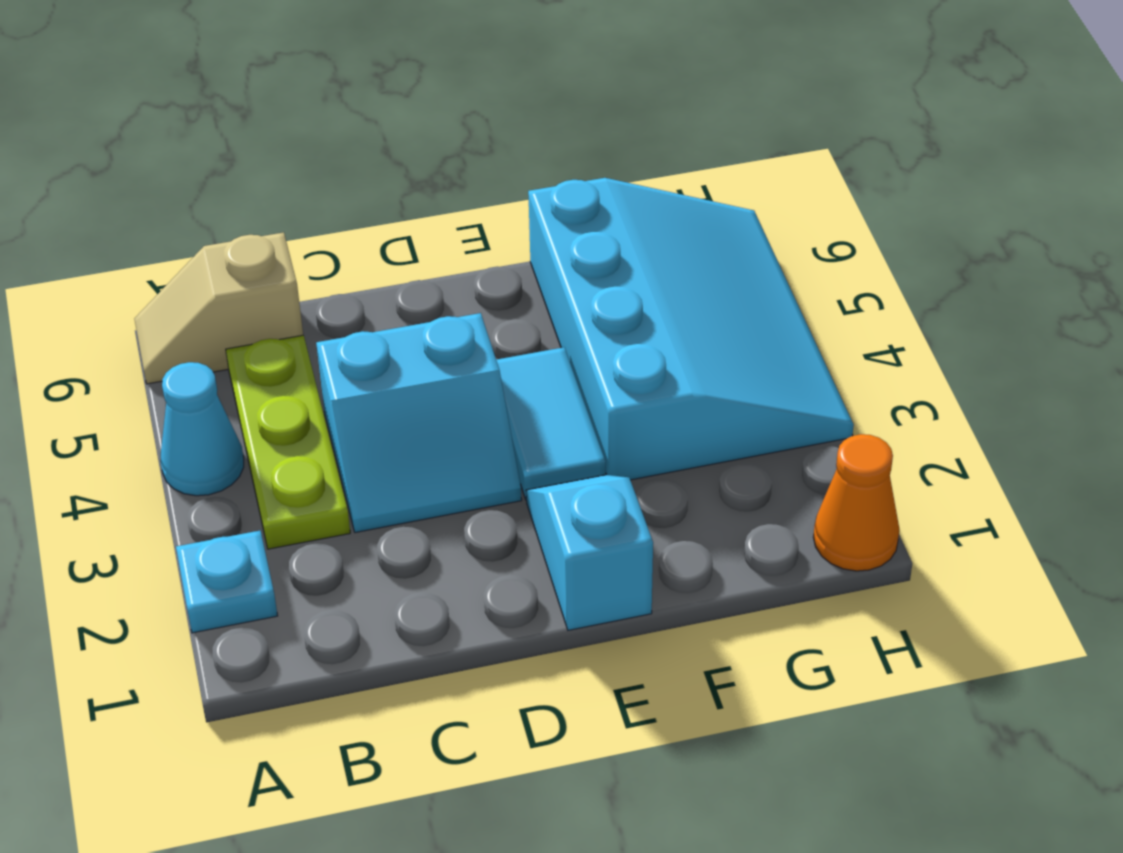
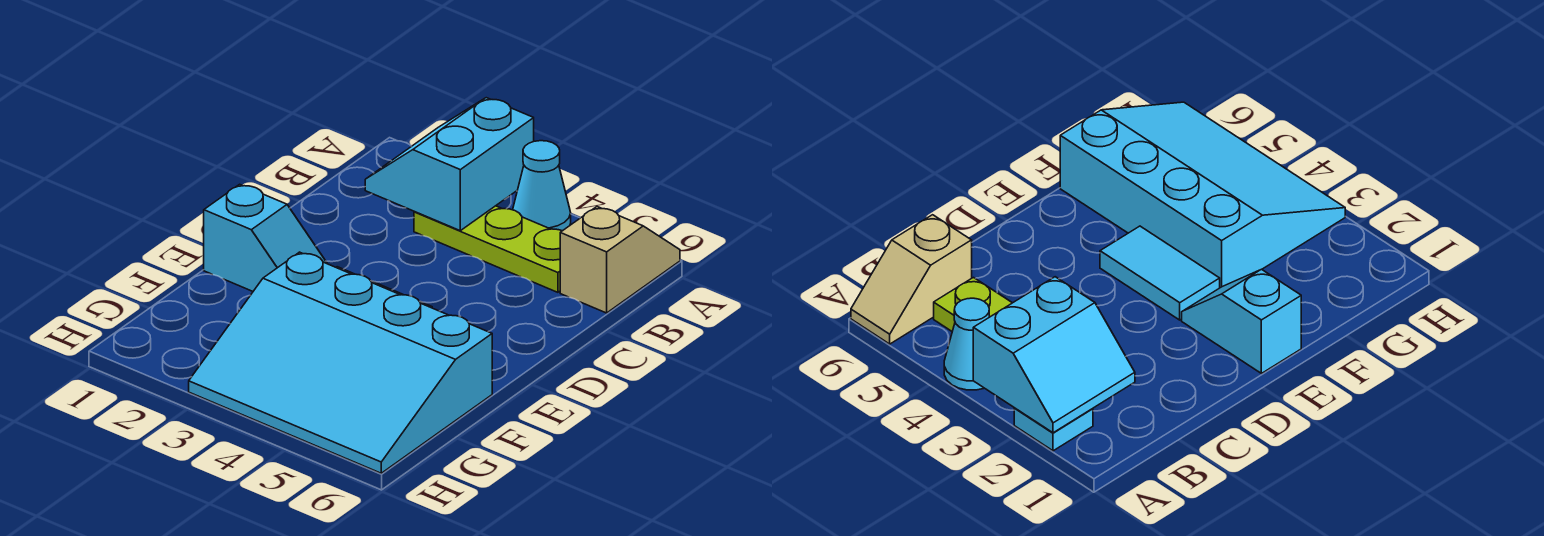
cyan slope C3:D4 level 1 top 4 -> cyan slope A2:B3 level 2 top 3
orange cone H1 level 1 -> none

